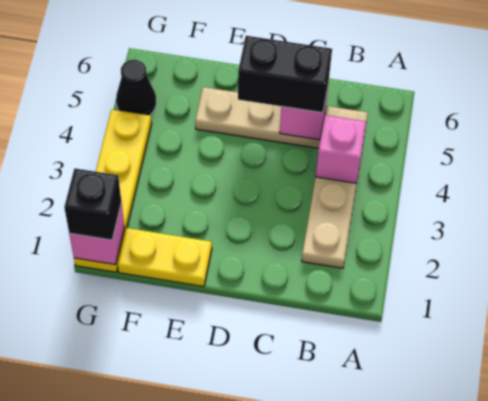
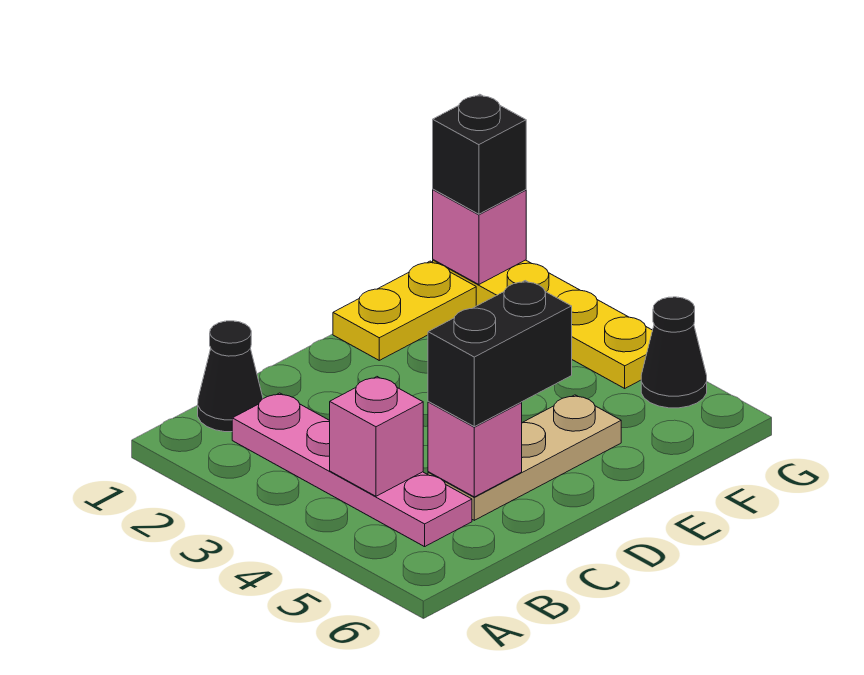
none -> black cone B1 level 1
tan plate B2:B5 level 1 -> pink plate B2:B5 level 1

